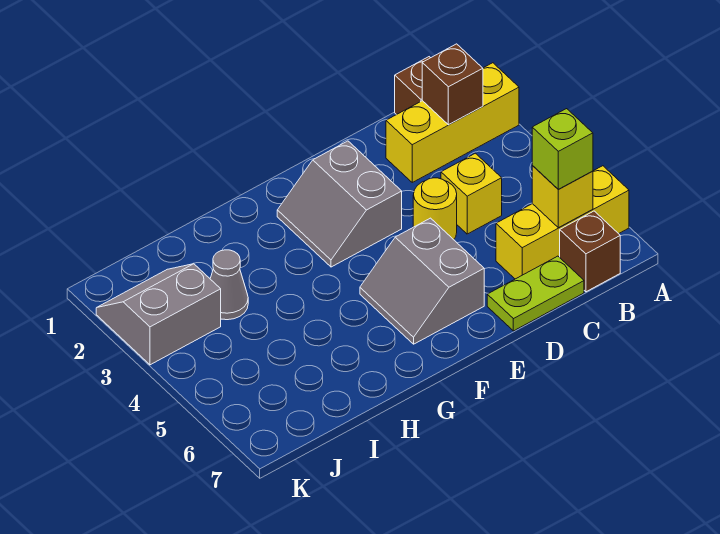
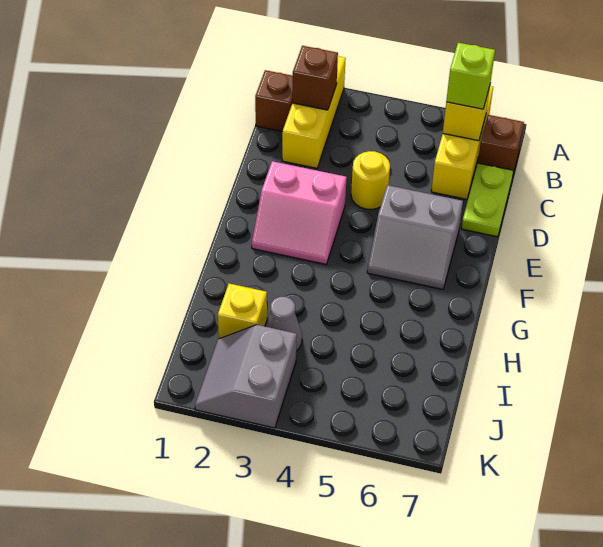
yellow brick C4 level 1 -> yellow brick I2 level 1
grey slope E2:F3 level 1 top E -> pink slope E2:F3 level 1 top E

